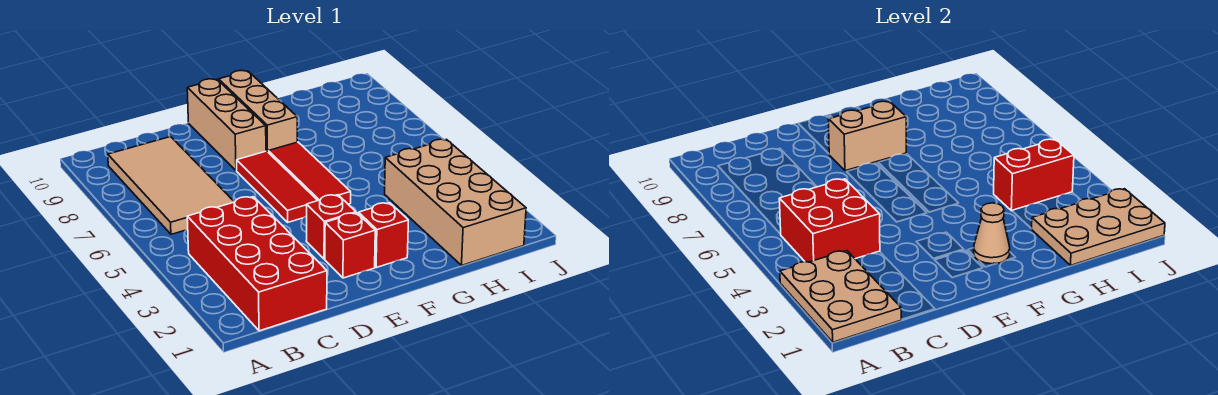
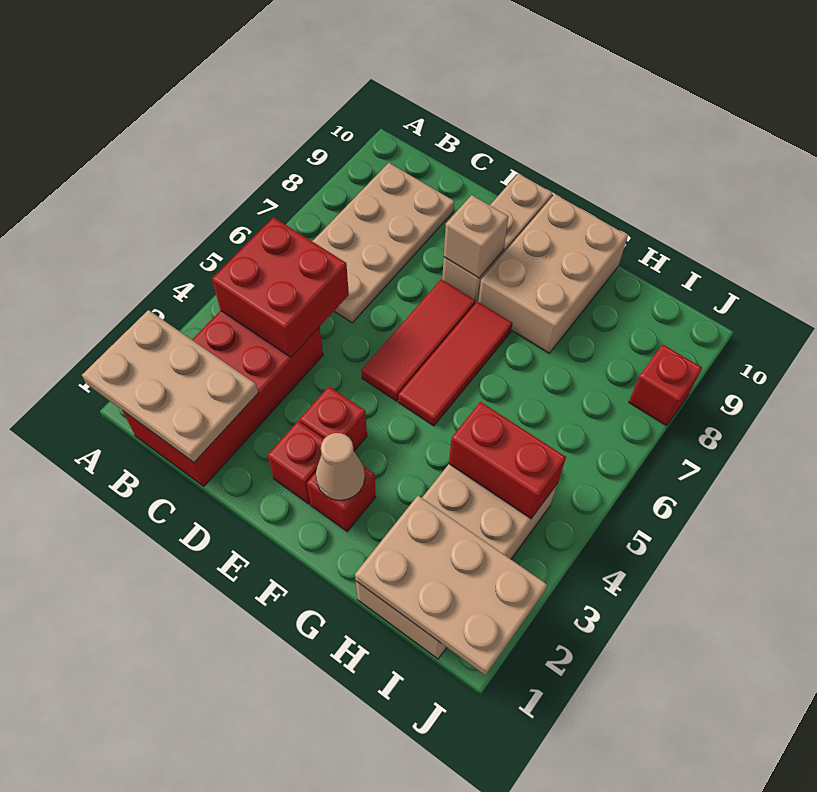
tan plate A1:B3 level 2 -> tan plate A1:C2 level 2
tan tile B6:C9 level 1 -> tan plate B6:C9 level 1
tan brick E8:F8 level 2 -> tan brick E8 level 2
tan brick F8:F10 level 1 -> tan brick F8:G10 level 1
none -> red brick J8 level 1

